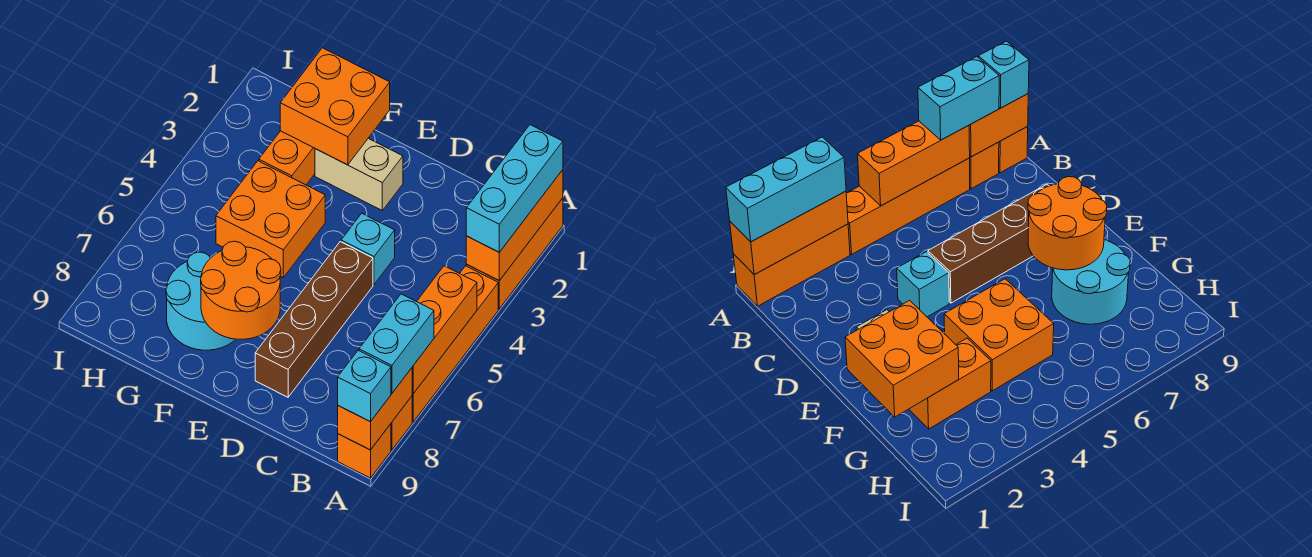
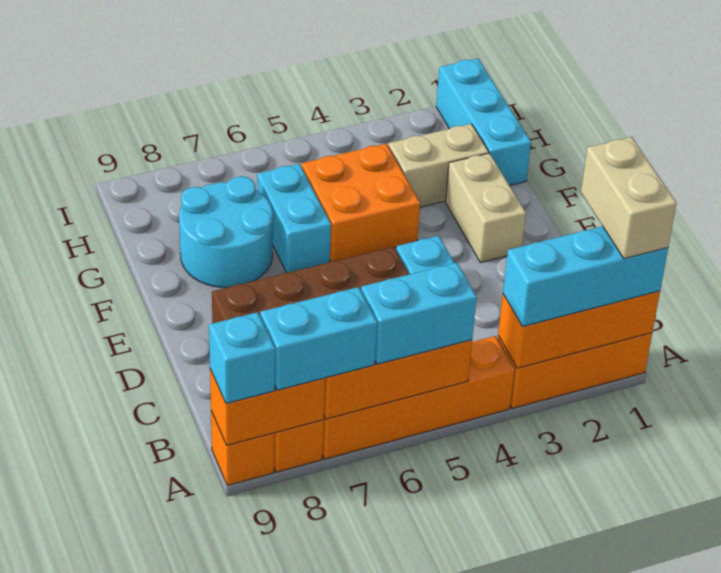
none -> tan brick A1:B1 level 4
none -> cyan brick A5:A6 level 3
orange round brick E7:F8 level 2 -> none
orange brick F1:G2 level 2 -> none
none -> cyan brick F6:G6 level 1
none -> cyan brick G1:I1 level 1
orange brick G2:G3 level 1 -> tan brick G2:G3 level 1

